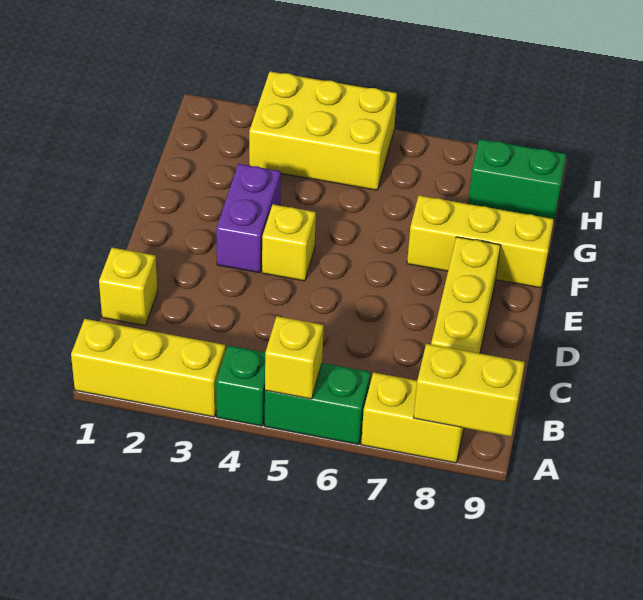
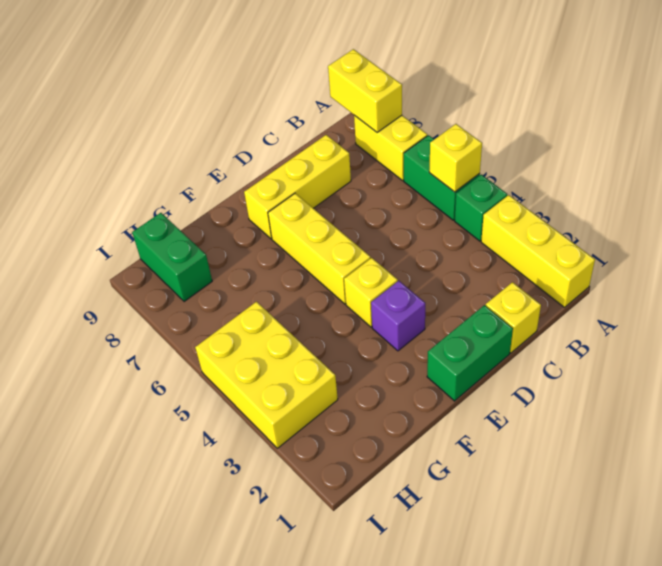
none -> green brick D1:E1 level 1
purple brick E3:F3 level 1 -> purple brick E3 level 1
yellow brick F7:F9 level 1 -> yellow brick E5:E7 level 1

